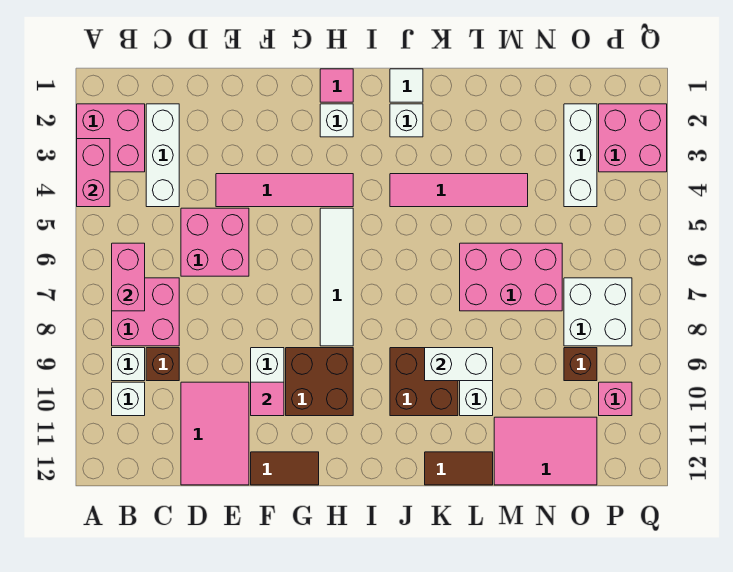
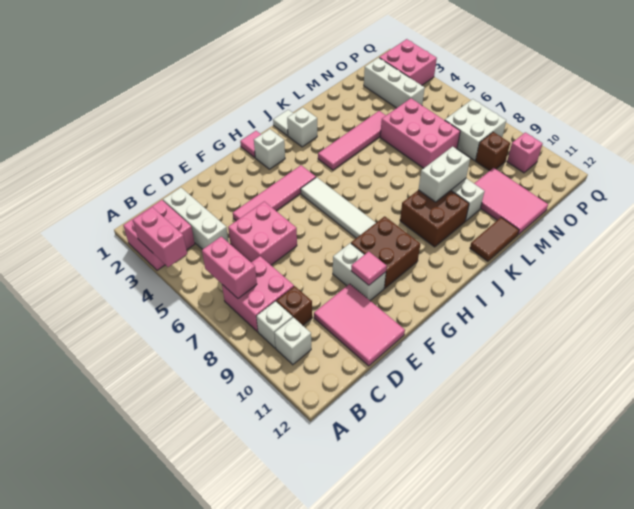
brown tile F12:G12 level 1 -> none
pink brick L6:N7 level 1 -> pink brick M5:N7 level 1
pink tile M11:O12 level 1 -> pink tile M10:N12 level 1

